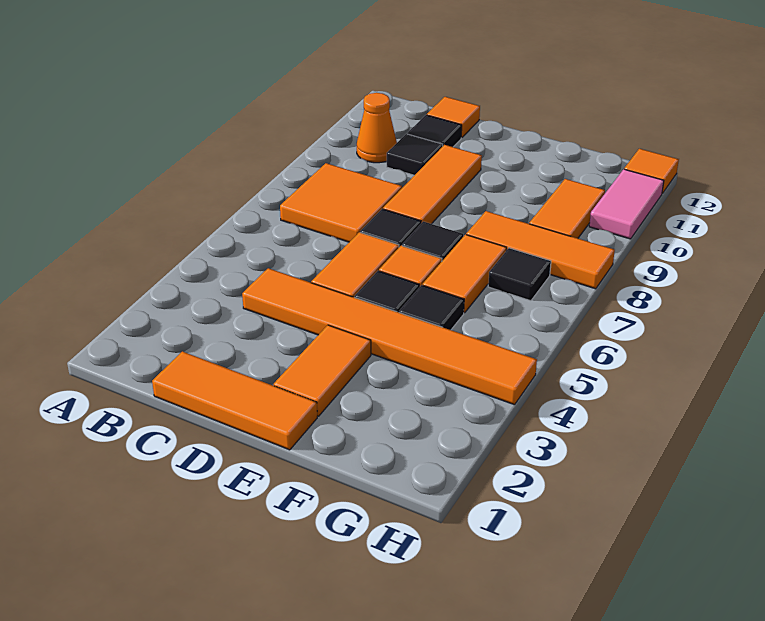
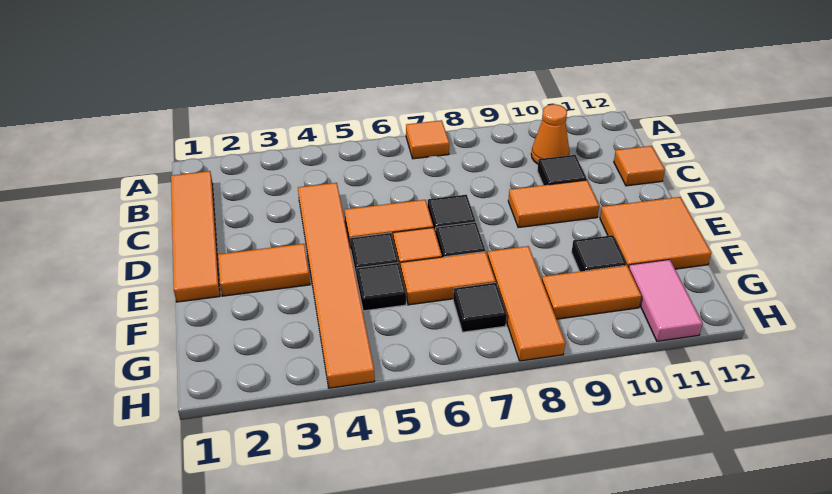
orange tile B7:C8 level 1 -> orange tile E11:F12 level 1
orange tile C1:E1 level 1 -> orange tile B1:E1 level 1
black tile C11 level 1 -> black tile F10 level 1
orange tile D8:D10 level 1 -> orange tile D9:D10 level 1
pink tile H10:H11 level 1 -> pink tile G11:H11 level 1
orange tile H12 level 1 -> orange tile A7 level 1

